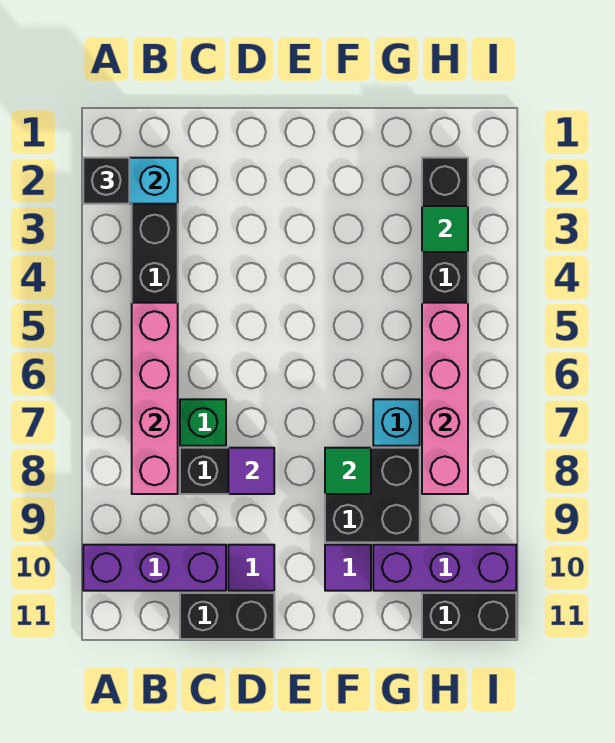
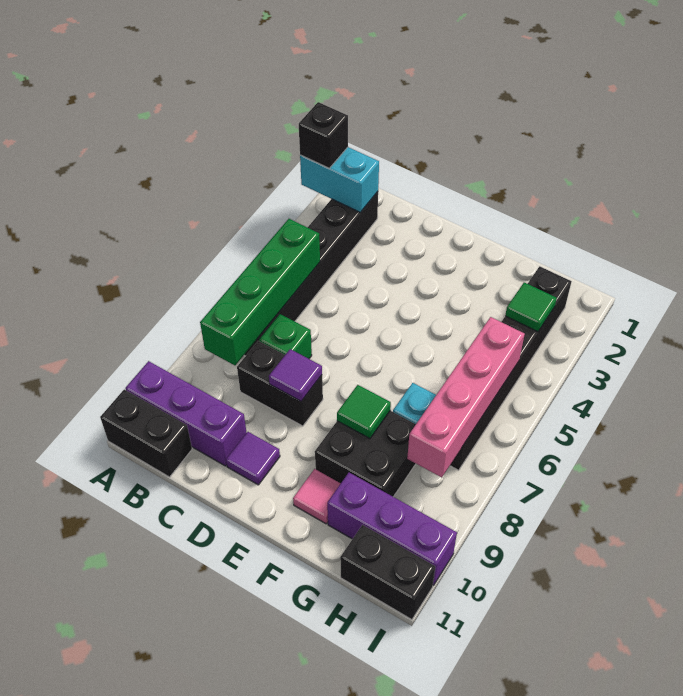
pink brick B5:B8 level 2 -> green brick B5:B8 level 2
black brick C11:D11 level 1 -> black brick A11:B11 level 1
purple tile F10 level 1 -> pink tile F10 level 1

